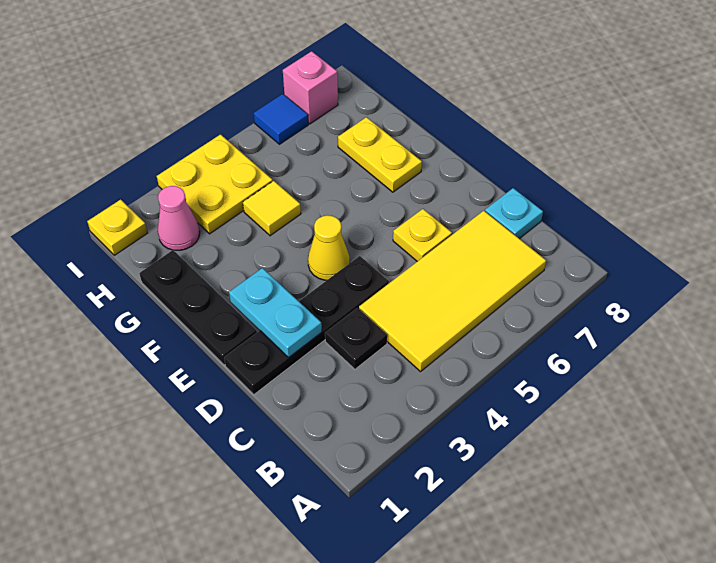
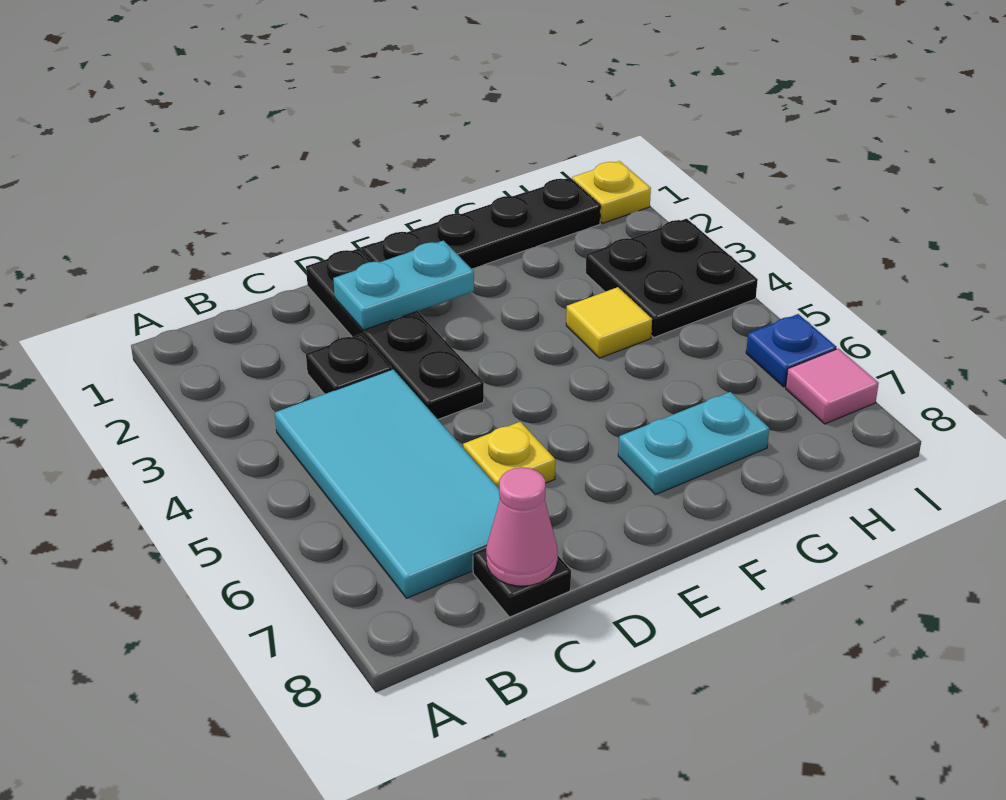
yellow tile B4:C7 level 1 -> cyan tile B4:C7 level 1
cyan plate C8 level 1 -> black plate C8 level 1
black plate E1:G1 level 1 -> black plate E1:H1 level 1
yellow cone E4 level 1 -> none
yellow plate F7:G7 level 1 -> cyan plate F7:G7 level 1
pink cone H2 level 1 -> pink cone C8 level 2
yellow plate H3:I4 level 1 -> black plate H3:I4 level 1
blue tile I6 level 1 -> blue plate I6 level 1
pink brick I7 level 1 -> pink tile I7 level 1

